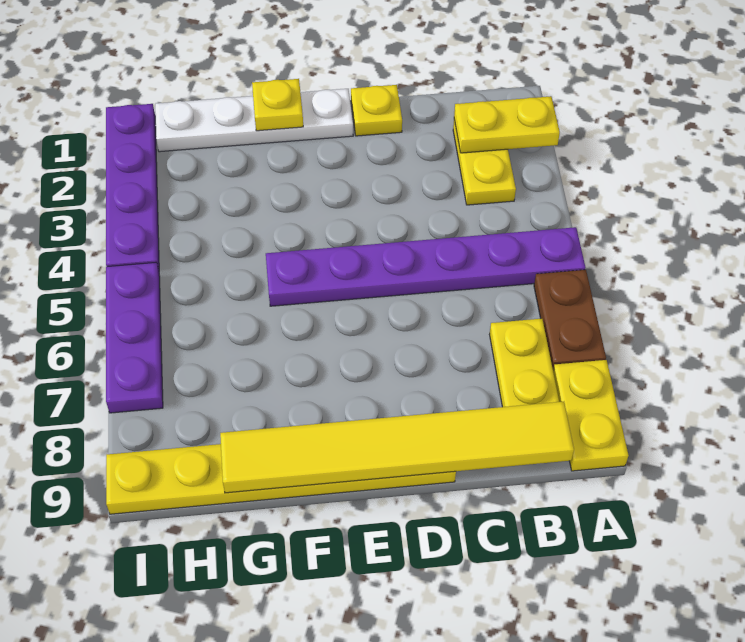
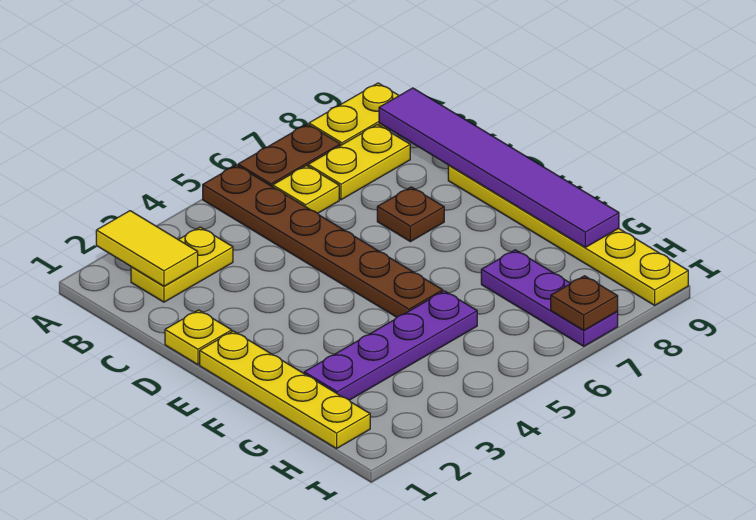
yellow plate A2:B2 level 2 -> yellow tile A2:B2 level 2
purple plate A5:F5 level 1 -> brown plate A5:F5 level 1
yellow tile B9:G9 level 2 -> purple tile B9:G9 level 2
none -> brown plate D7 level 1
white plate E1:H1 level 1 -> yellow plate E1:H1 level 1
yellow plate F1 level 2 -> yellow plate B6 level 1
purple plate I1:I4 level 1 -> purple plate G2:G5 level 1
purple plate I5:I7 level 1 -> purple plate G7:I7 level 1
none -> brown plate I7 level 2

